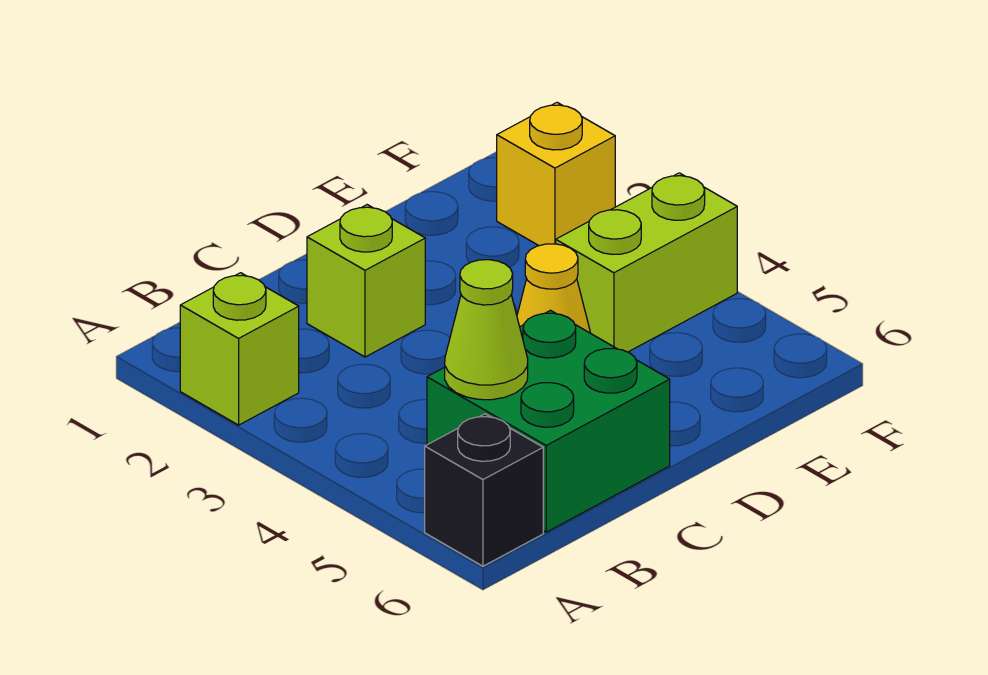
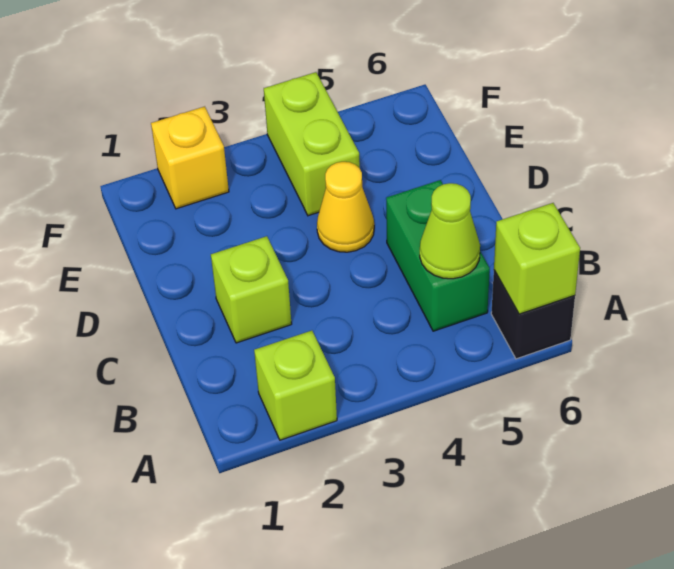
none -> lime brick A6 level 2
green brick B5:C6 level 1 -> green brick B5:C5 level 1

